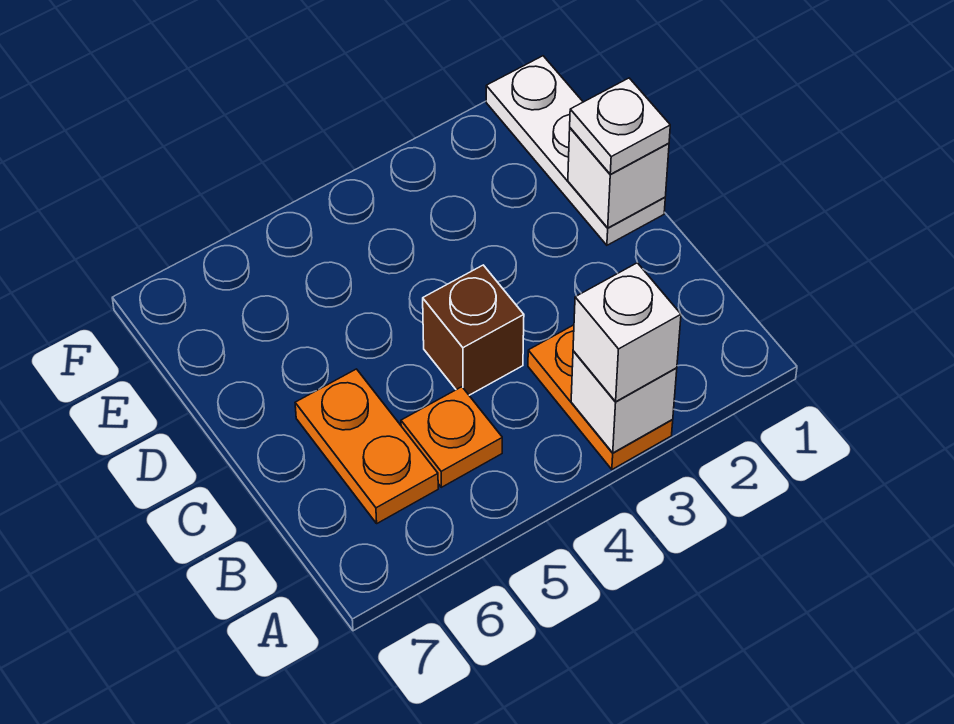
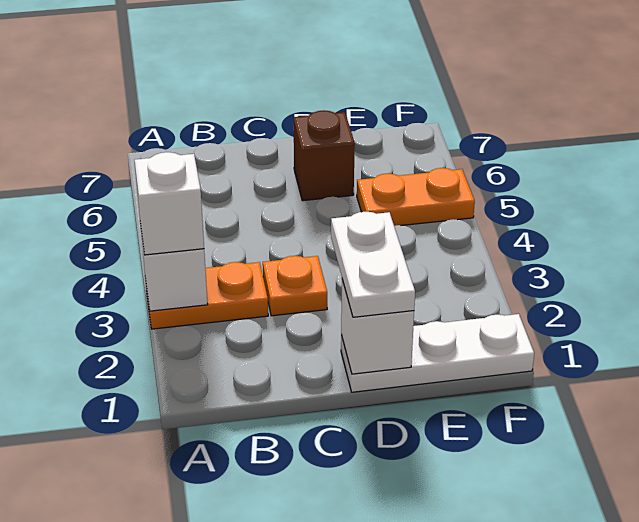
orange plate B5 level 1 -> orange plate C3 level 1
orange plate B6:C6 level 1 -> orange plate E5:F5 level 1
brown brick C4 level 1 -> brown brick D6 level 1
white plate D1 level 3 -> white plate D1:D2 level 3

